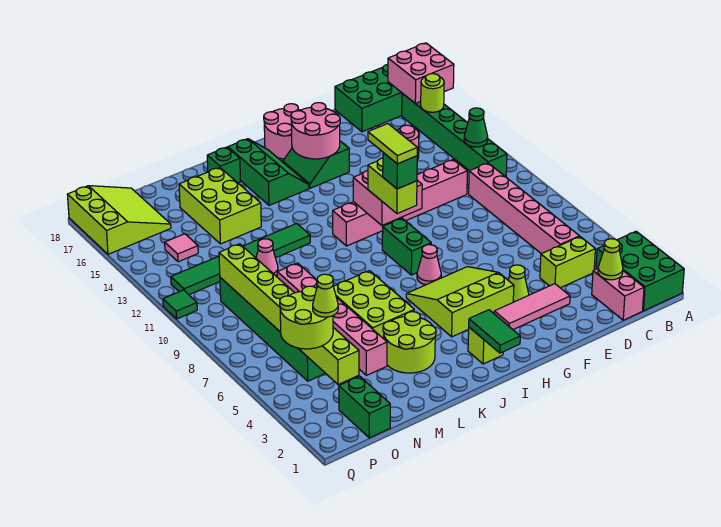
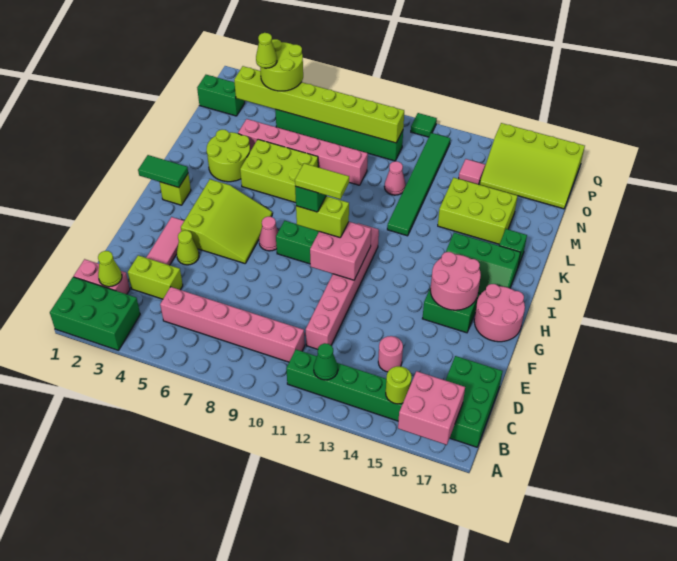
lime brick C4:D4 level 1 -> lime brick D3:D4 level 1
lime slope O16:Q18 level 1 top Q -> lime slope O15:Q18 level 1 top Q

